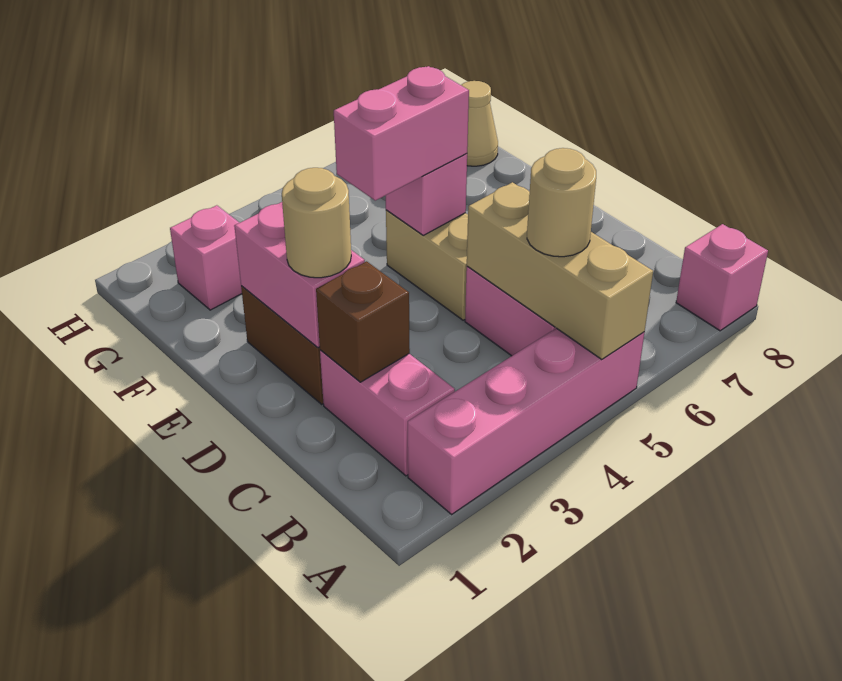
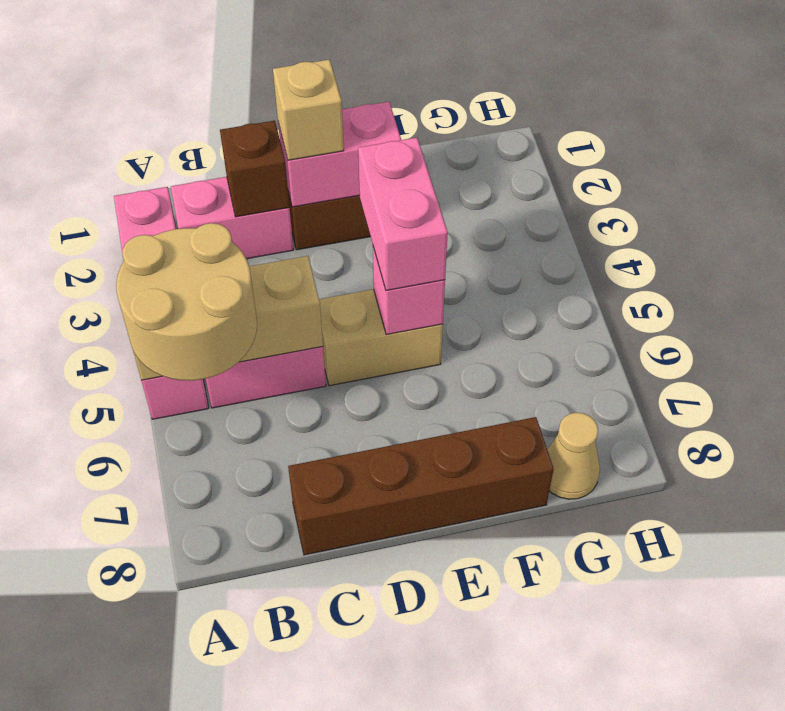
pink brick A8 level 1 -> none
tan round brick B5 level 3 -> tan round brick A5:B6 level 3
none -> brown brick C8:F8 level 1
tan round brick D2 level 3 -> tan brick D2 level 3
pink brick G2 level 1 -> none

